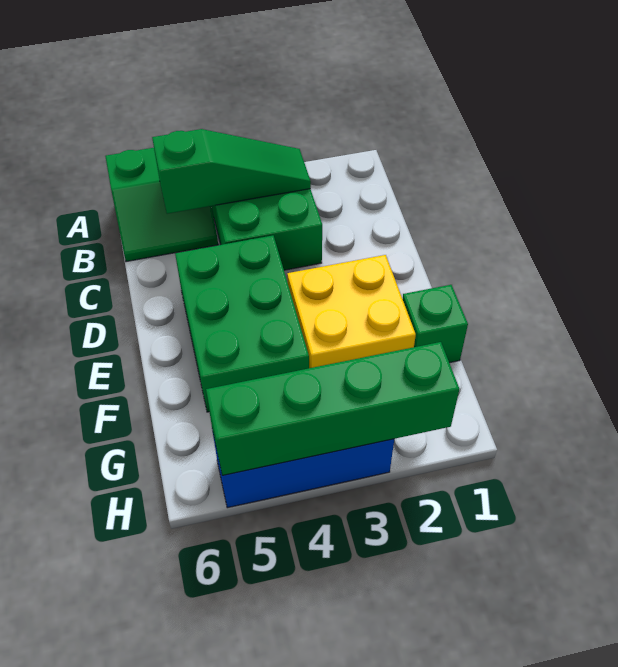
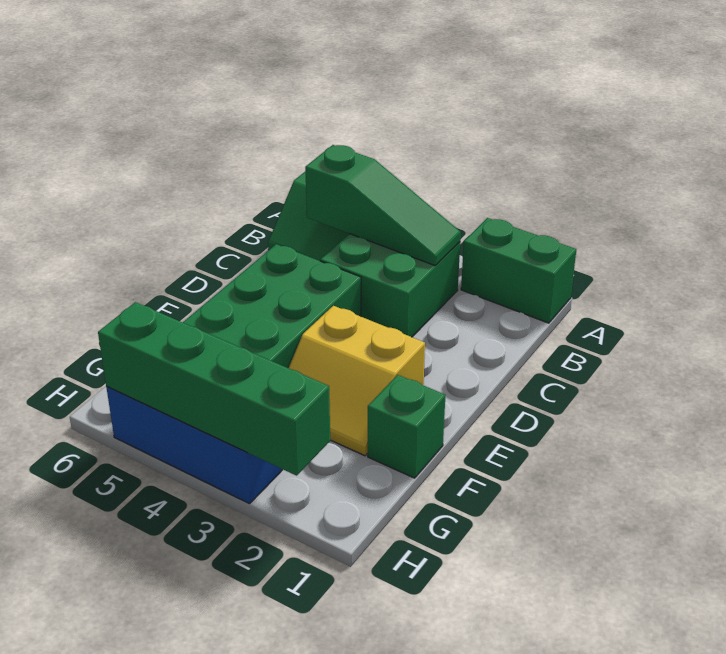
none -> green brick A1:A2 level 1
yellow brick E2:F3 level 1 -> yellow slope E2:F3 level 1 top E

